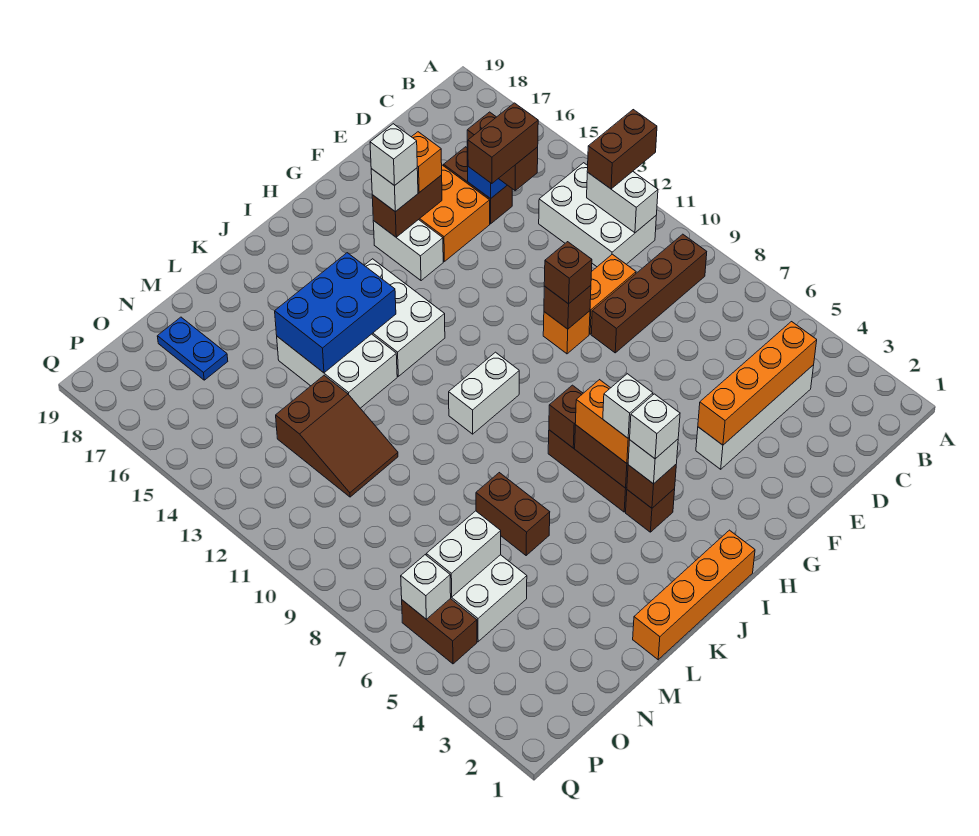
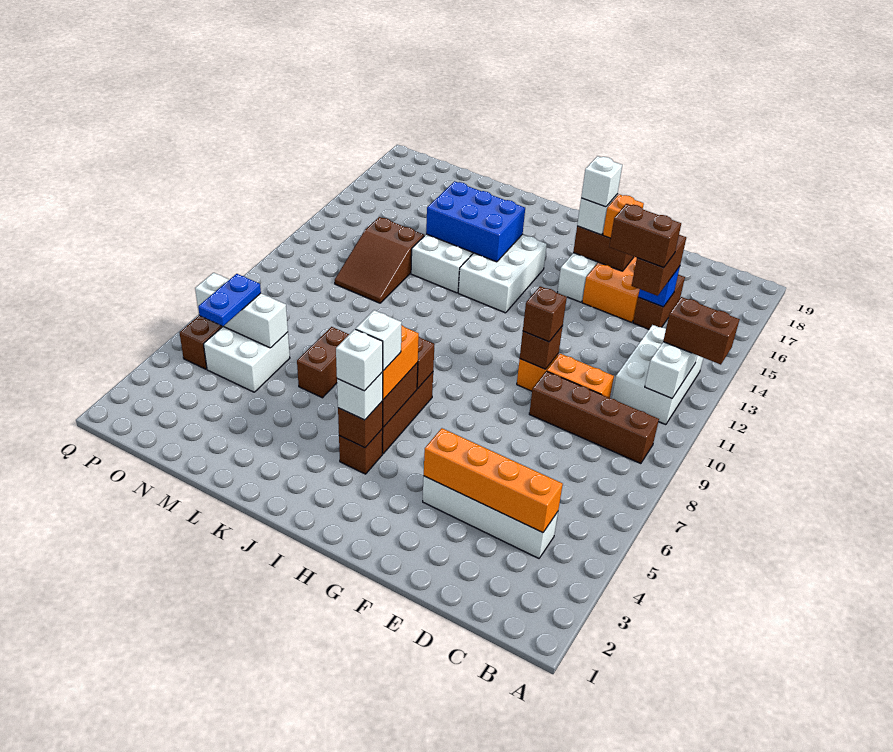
orange brick I1:L1 level 1 -> none
white brick I10:J10 level 1 -> none
blue plate N17:N18 level 1 -> blue plate O5:O6 level 3

